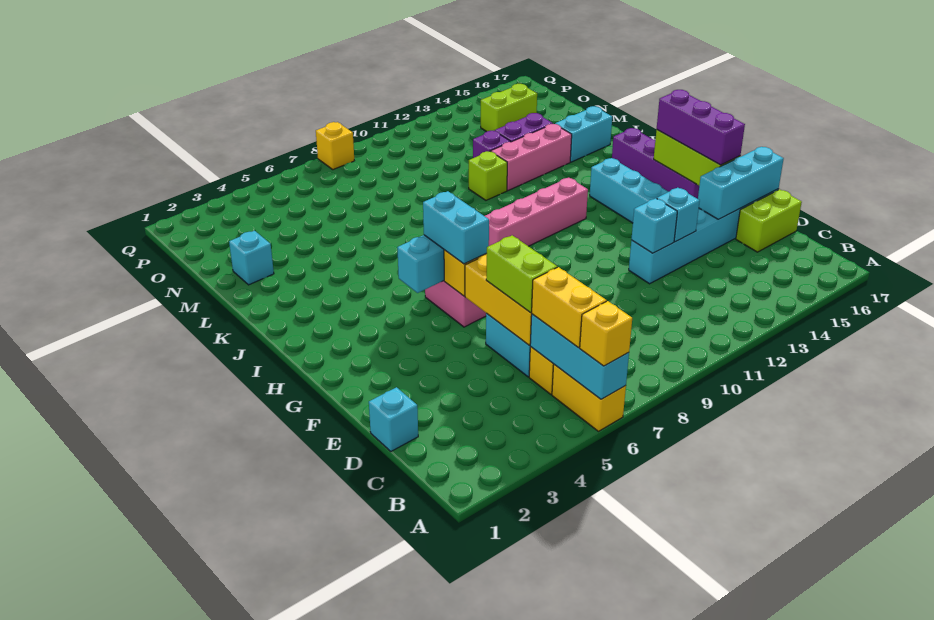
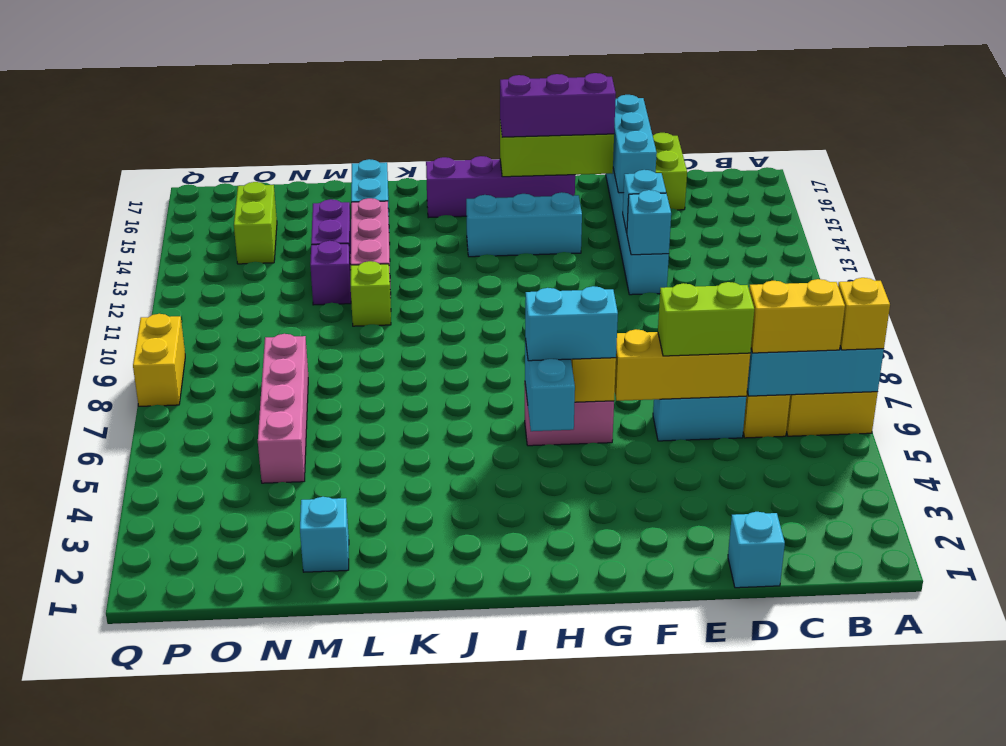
pink brick I9:I12 level 1 -> pink brick N5:N8 level 1
yellow brick Q8 level 1 -> yellow brick Q8:Q9 level 1

